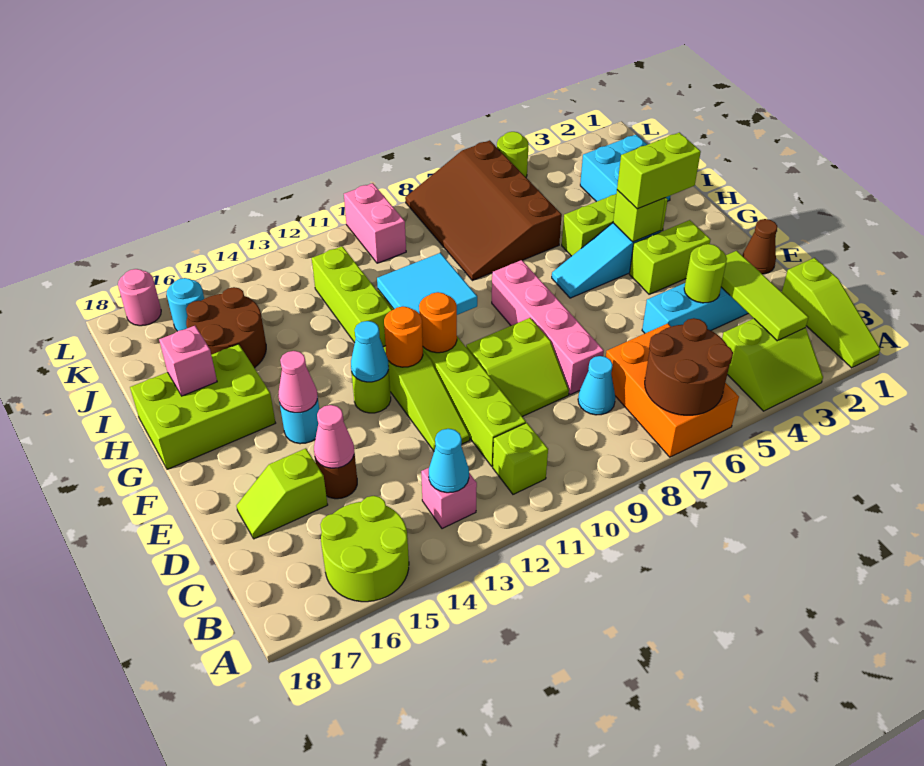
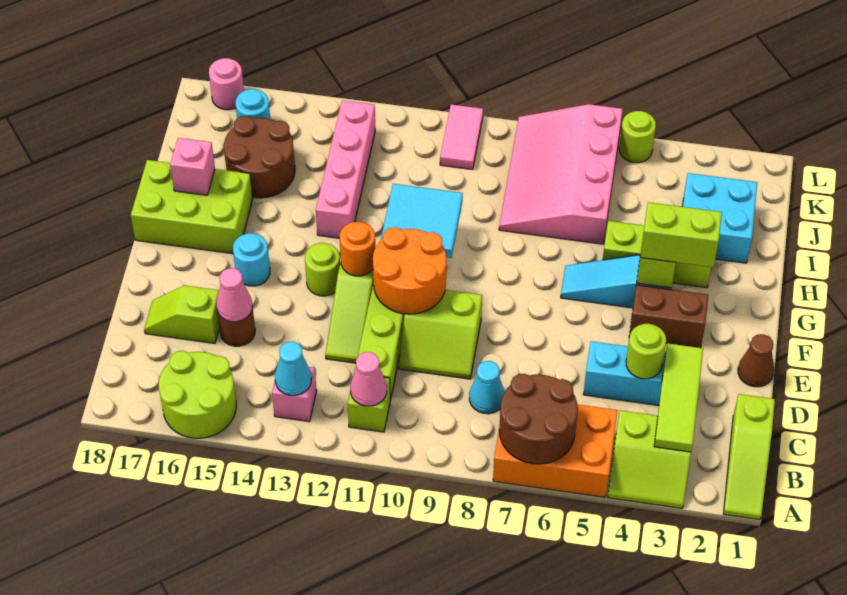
orange brick A6:C7 level 1 -> orange brick A5:B7 level 1
pink brick D8:G8 level 1 -> pink brick H13:K13 level 1
lime brick F3:F4 level 1 -> brown brick F3:F4 level 1
orange round brick F11 level 2 -> orange round brick E10:F11 level 2
cyan cone F13 level 2 -> none
pink cone F15 level 2 -> pink cone B11 level 2
lime brick H12:J12 level 1 -> none
brown slope I6:L8 level 1 top 6 -> pink slope I6:L8 level 1 top 6
pink brick K10:L10 level 1 -> pink tile K10:L10 level 1

